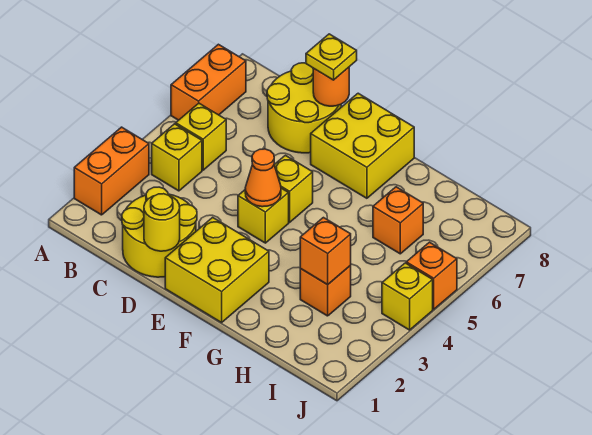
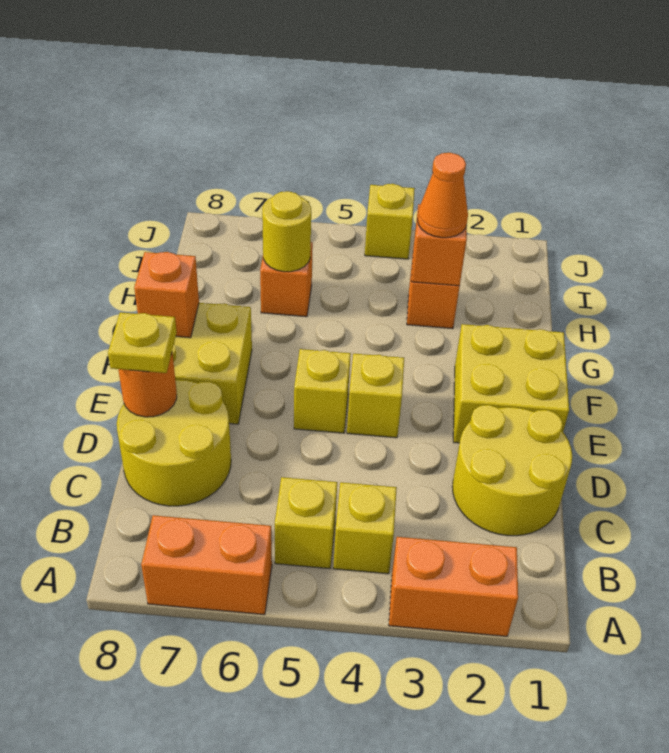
yellow round brick D1 level 2 -> yellow round brick H6 level 2
orange cone E4 level 2 -> orange cone H3 level 3
orange brick J5 level 1 -> orange brick F8 level 2

